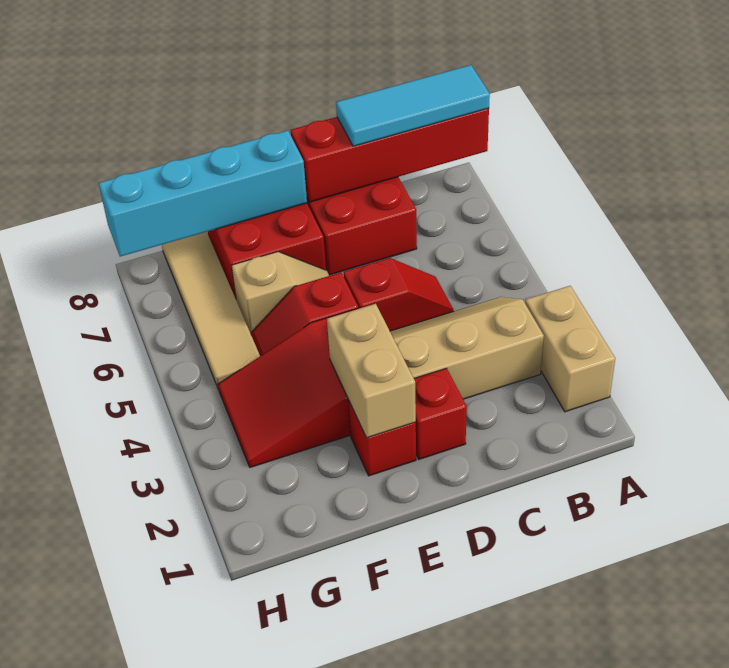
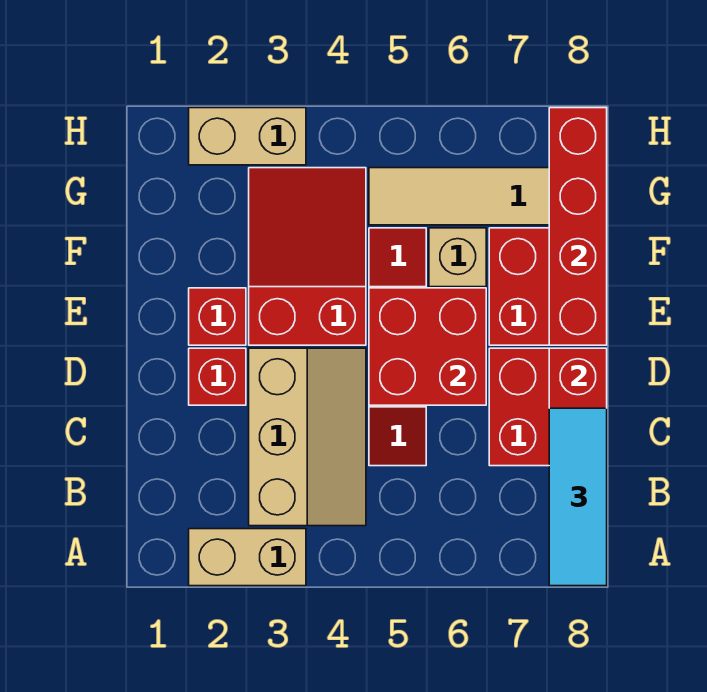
none -> red brick D5:E6 level 2
tan brick E2:E3 level 2 -> tan brick H2:H3 level 1
cyan brick E8:H8 level 2 -> red brick E8:H8 level 2

